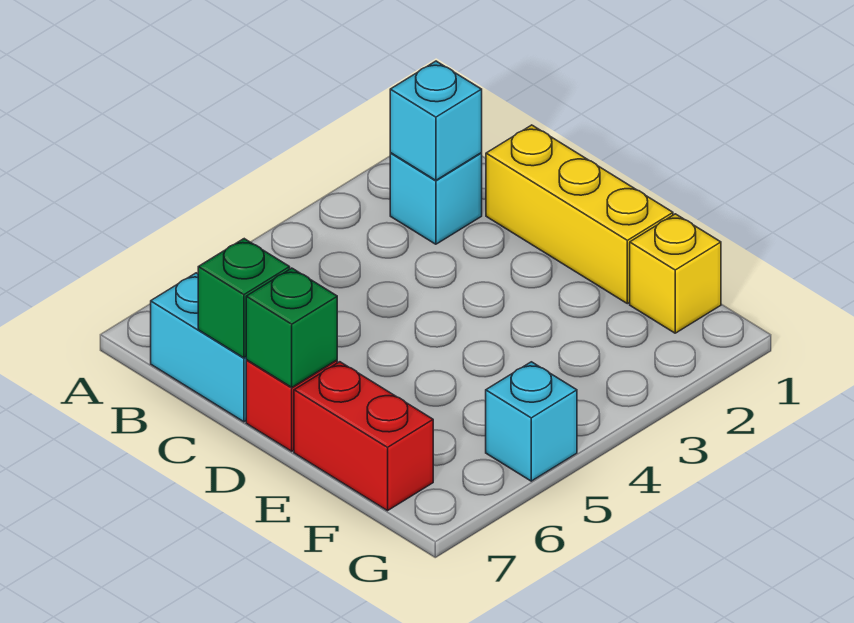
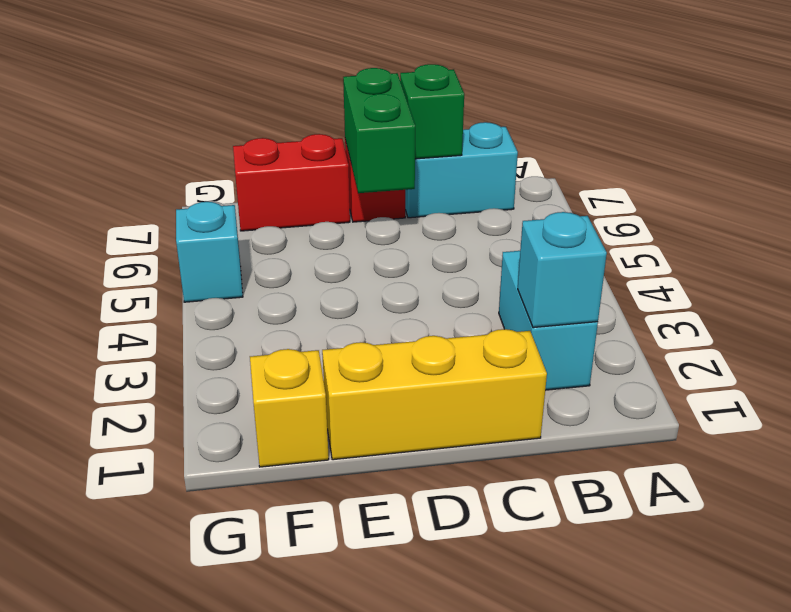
cyan brick B2 level 1 -> cyan brick B2:B3 level 1
green brick D7 level 2 -> green brick D6:D7 level 2

